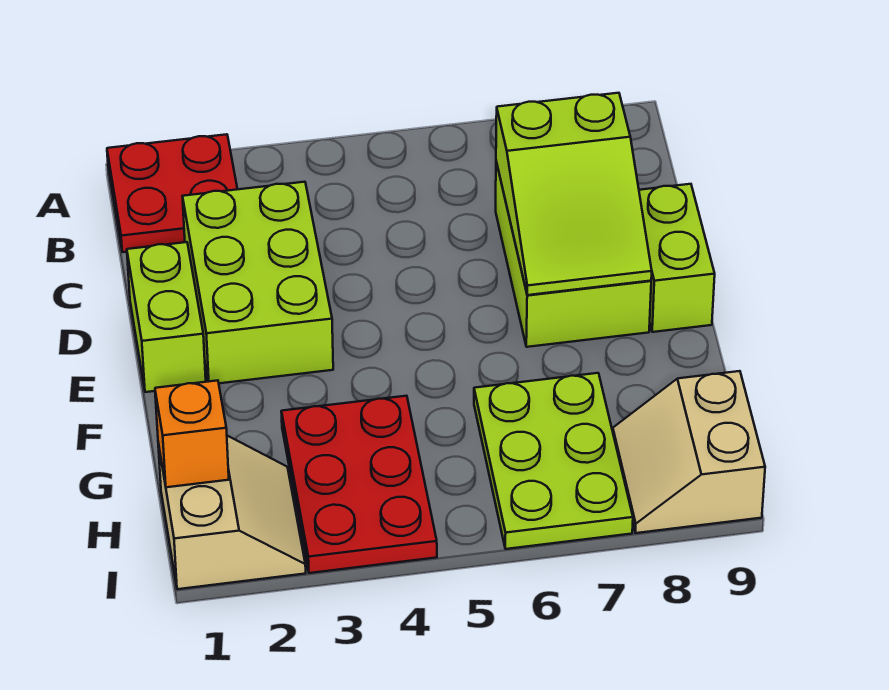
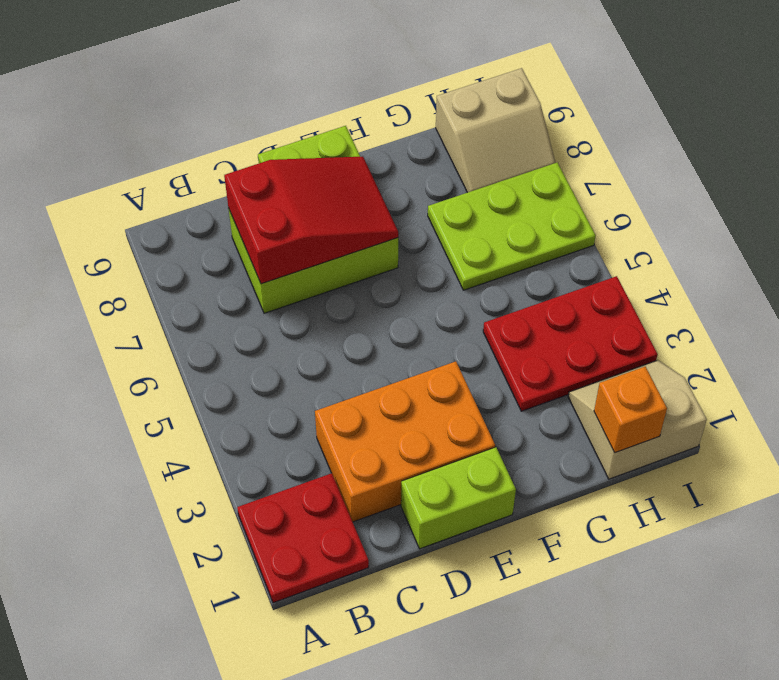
lime brick C2:E3 level 1 -> orange brick C2:E3 level 1
lime slope C7:E8 level 2 top C -> red slope C7:E8 level 2 top C

